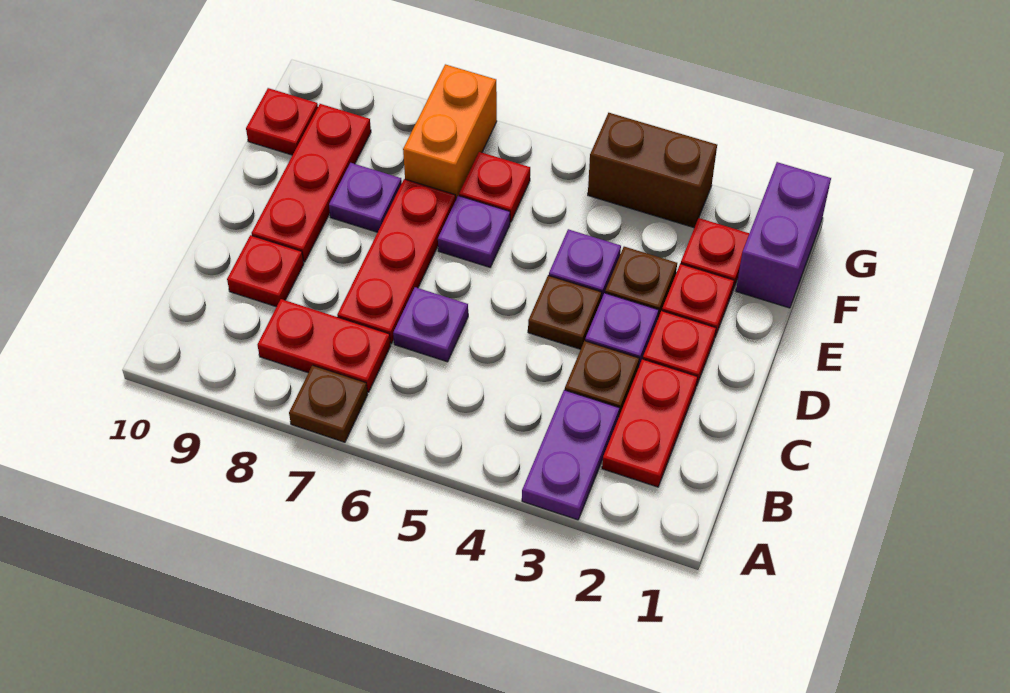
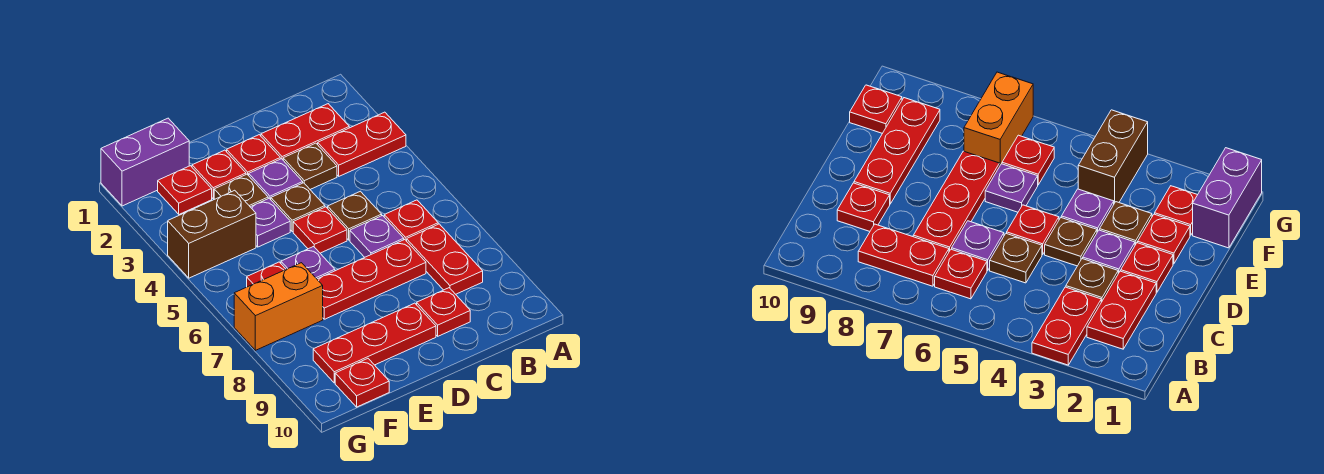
purple plate A3:B3 level 1 -> red plate A3:B3 level 1
brown plate A7 level 1 -> brown plate C5 level 1
none -> red plate B6 level 1
none -> red plate D5 level 1
purple plate E8 level 1 -> none
brown brick G3:G4 level 1 -> brown brick F4:G4 level 1

